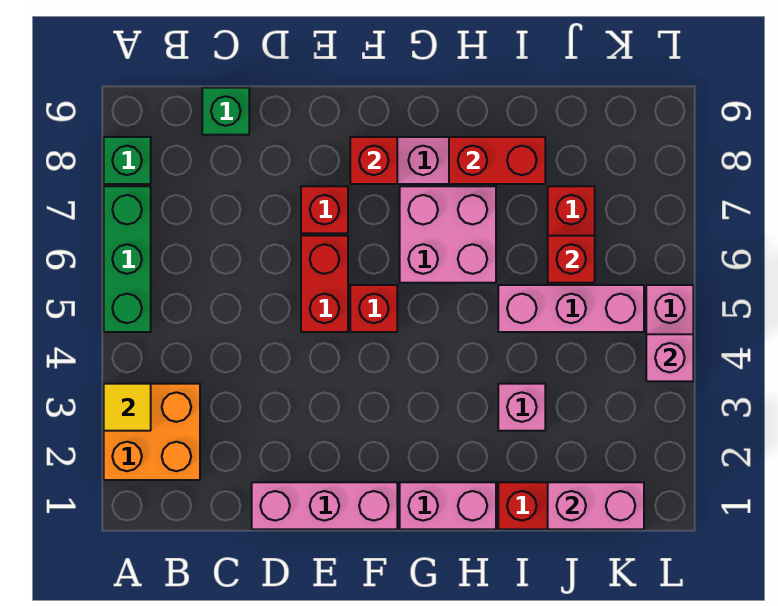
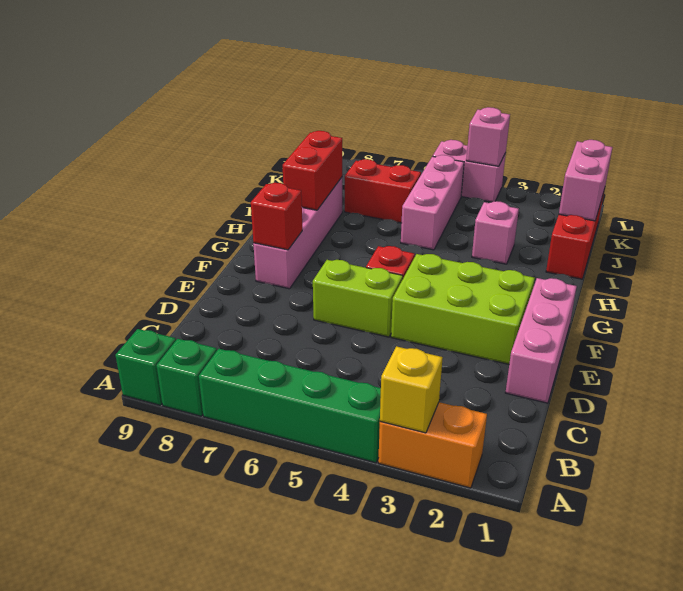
orange brick A2:B3 level 1 -> orange brick A2:A3 level 1
yellow tile A3 level 2 -> yellow brick A3 level 2
green brick A5:A7 level 1 -> green brick A4:A7 level 1
green brick C9 level 1 -> green brick A9 level 1
none -> lime brick E2:F4 level 1
red brick E5:E6 level 1 -> lime brick E5:E6 level 1
red brick E7 level 1 -> none
pink brick G1:H1 level 1 -> none
pink brick G6:H7 level 1 -> none
red brick J6 level 2 -> none

